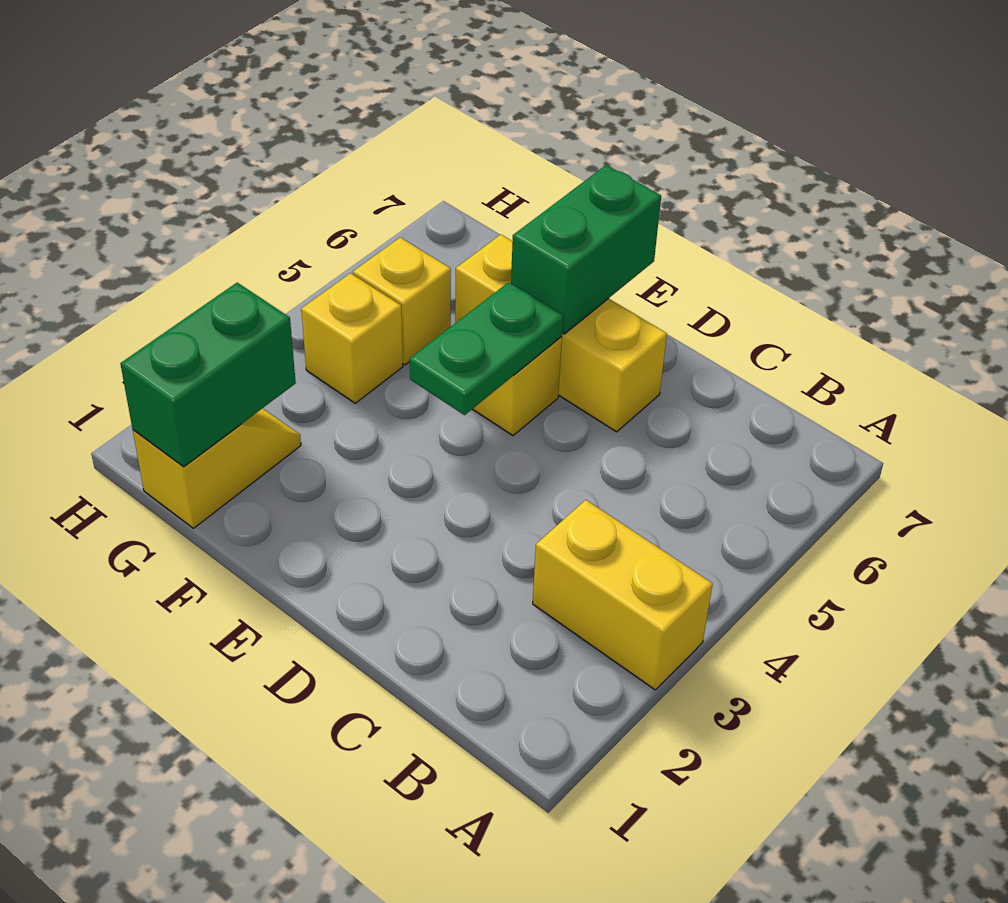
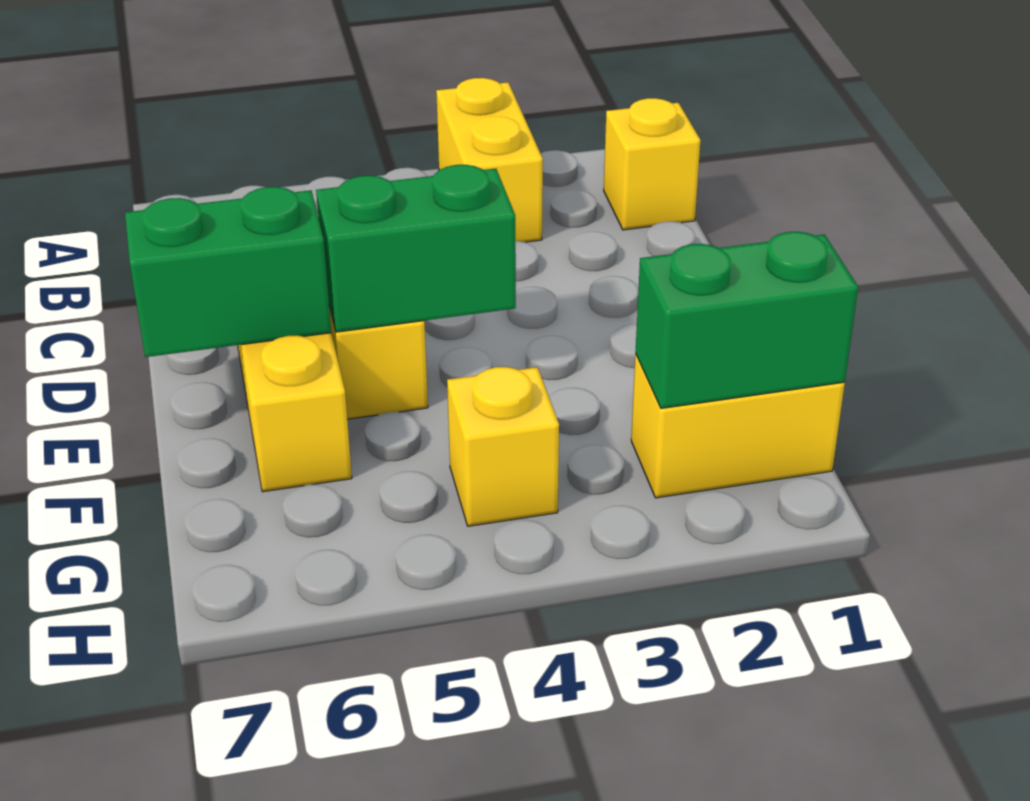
green plate E4:E5 level 2 -> green brick E4:E5 level 2
yellow slope G1:G2 level 1 top 1 -> yellow brick G1:G2 level 1
yellow brick G5 level 1 -> yellow brick B1 level 1

